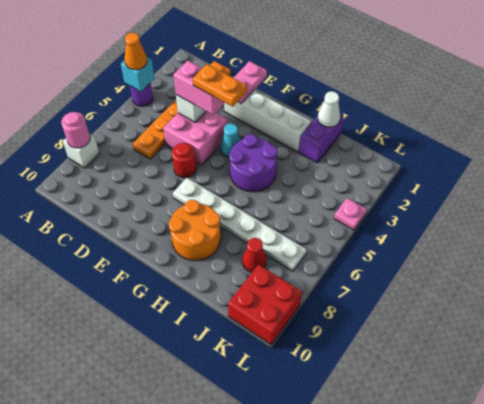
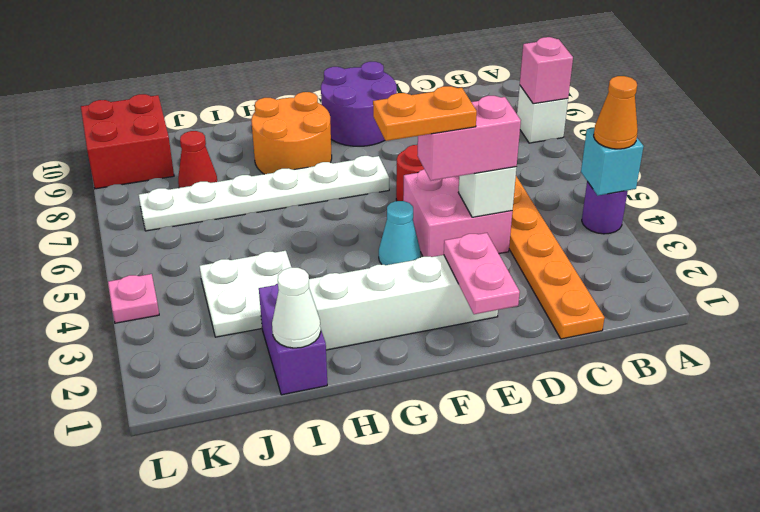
pink round brick A8 level 2 -> pink brick A8 level 2
purple round brick G4:H5 level 1 -> purple round brick E9:F10 level 1
none -> white plate I3:J4 level 1

